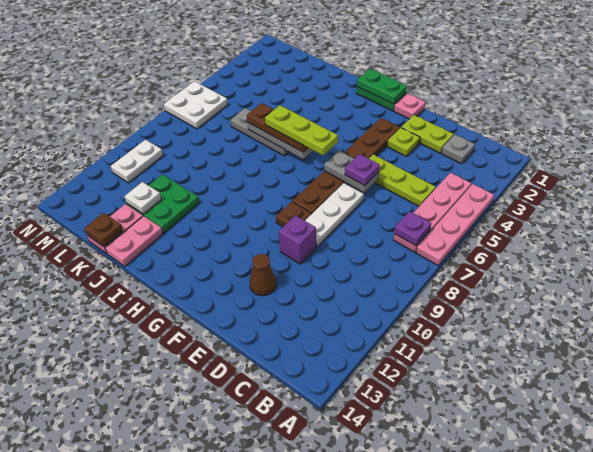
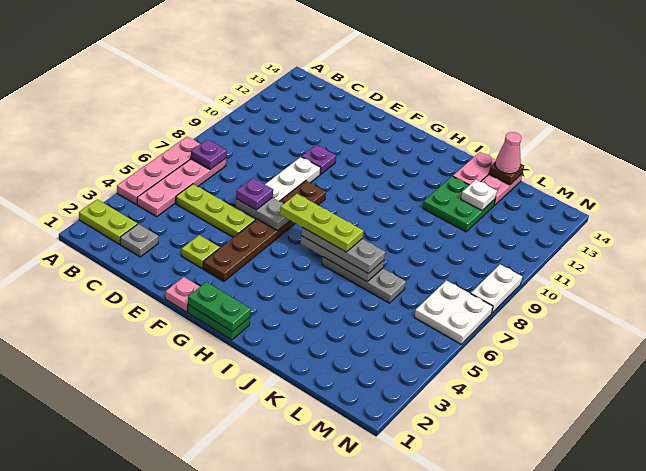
lime plate D2:E2 level 1 -> lime plate A2:B2 level 1
purple brick E10 level 1 -> purple plate E10 level 1
brown cone E12 level 1 -> none
brown plate F9 level 1 -> none
brown plate H6:J6 level 3 -> grey plate H6:J6 level 3
none -> pink cone K14 level 3
white plate M10:M11 level 1 -> white plate N8:N9 level 1

